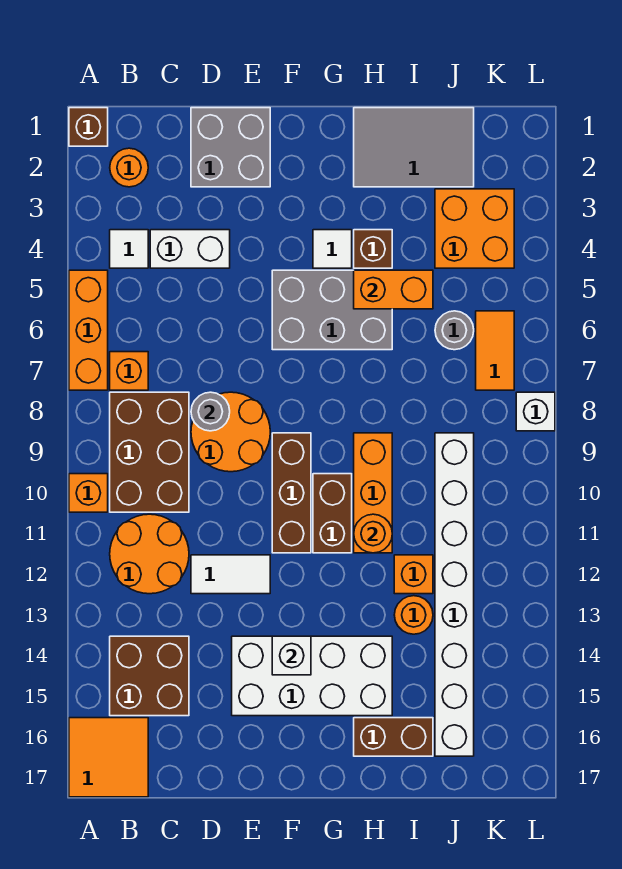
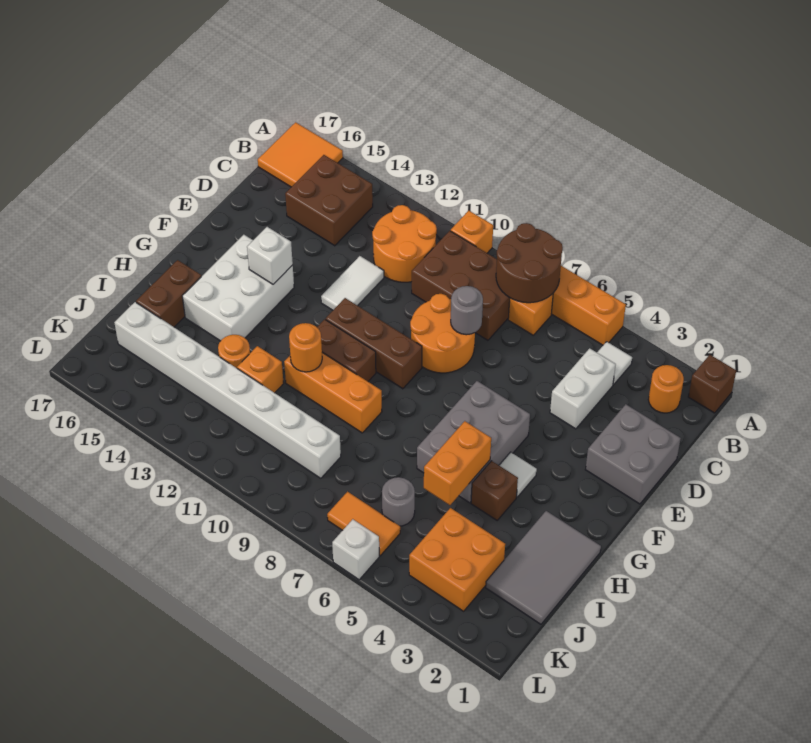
none -> brown round brick A7:B8 level 2
white brick E14:H15 level 1 -> white brick F14:H15 level 1
white brick L8 level 1 -> white brick L6 level 1

